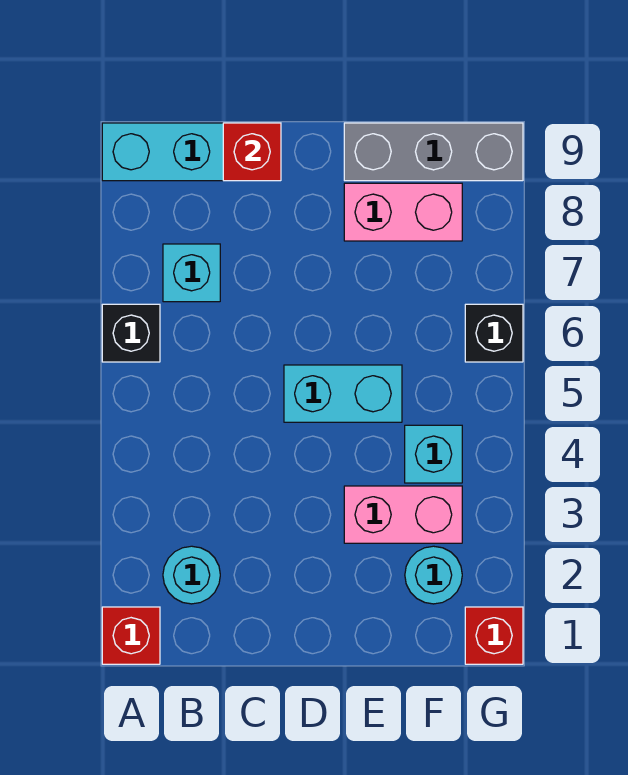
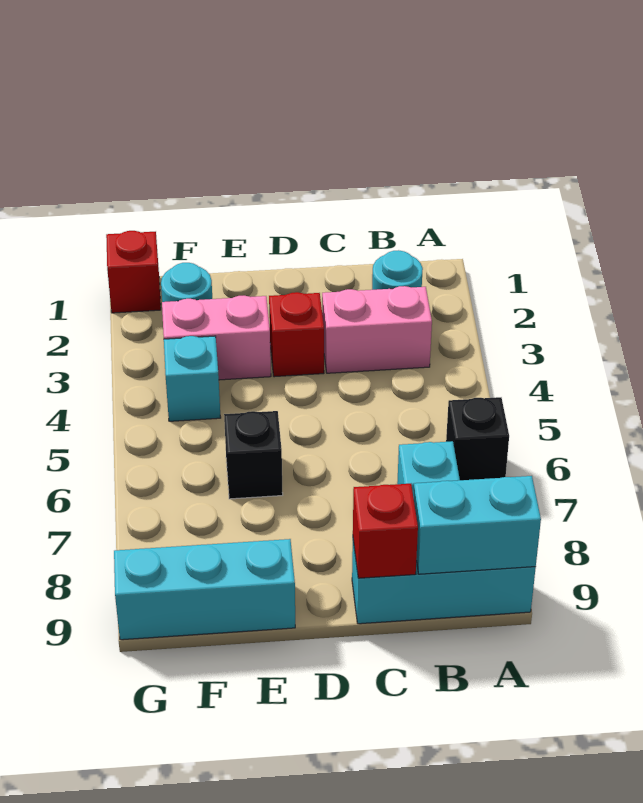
red brick A1 level 1 -> red brick D3 level 1
cyan brick D5:E5 level 1 -> cyan brick A9:B9 level 2
pink brick E8:F8 level 1 -> pink brick B3:C3 level 1
grey brick E9:G9 level 1 -> cyan brick E9:G9 level 1
black brick G6 level 1 -> black brick E6 level 1

